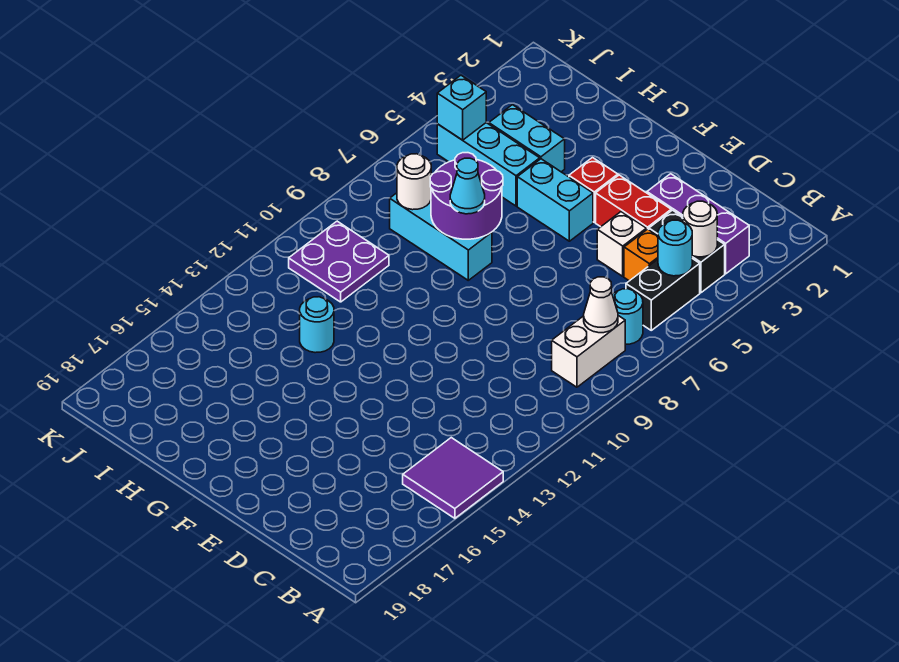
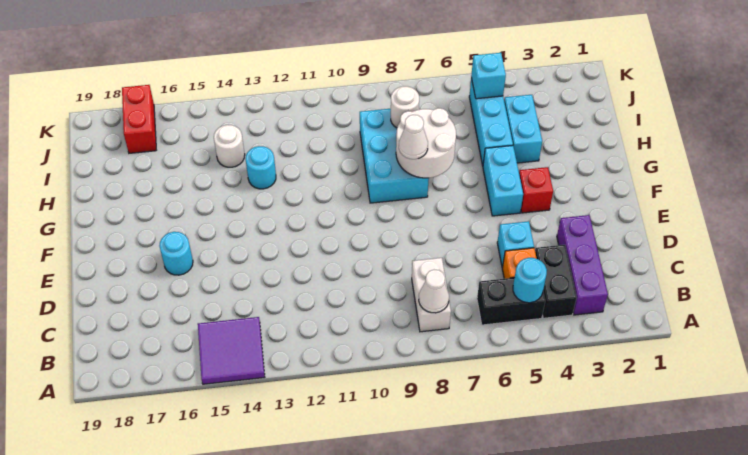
white round brick B4 level 2 -> white round brick I14 level 1
cyan round brick B7 level 1 -> cyan round brick E16 level 1
white brick B8:B9 level 1 -> white brick B8:C8 level 1
red brick D4:E4 level 1 -> red brick J17:K17 level 1
white brick D5 level 1 -> cyan brick D5 level 1
purple round brick G7:H8 level 2 -> white round brick G7:H8 level 2
cyan brick G8:I8 level 1 -> cyan brick G8:I9 level 1
cyan cone G8 level 3 -> white cone G8 level 3
purple plate I10:J11 level 1 -> none

